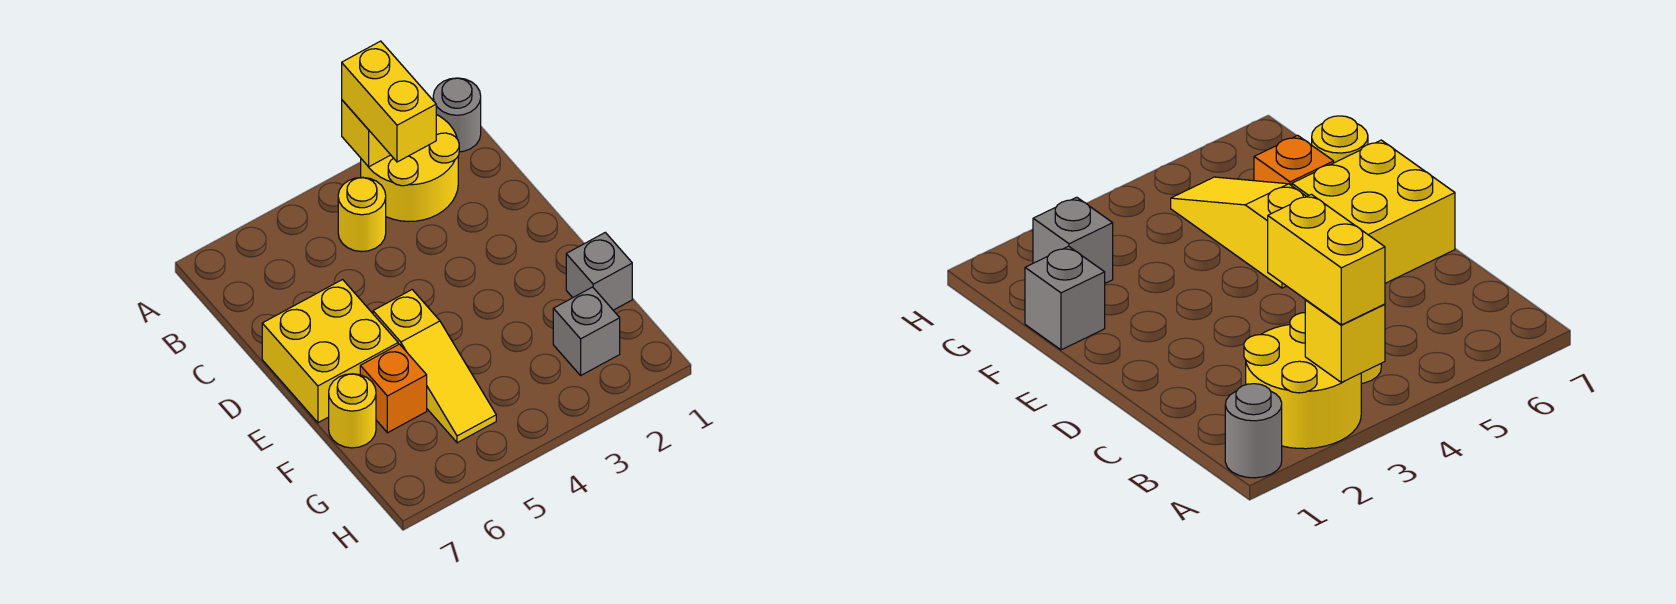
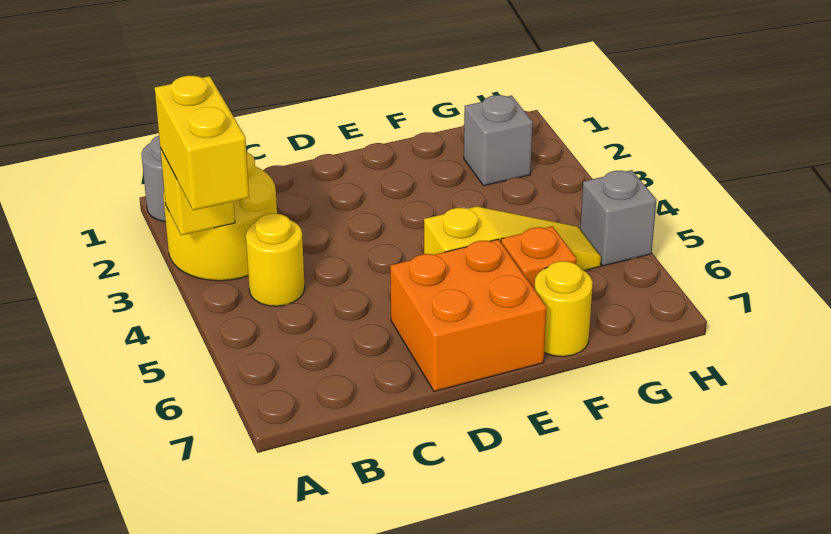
yellow brick A3:B3 level 3 -> yellow brick A3:A4 level 3
yellow brick D6:E7 level 1 -> orange brick D6:E7 level 1
grey brick F1 level 1 -> grey brick H5 level 1

